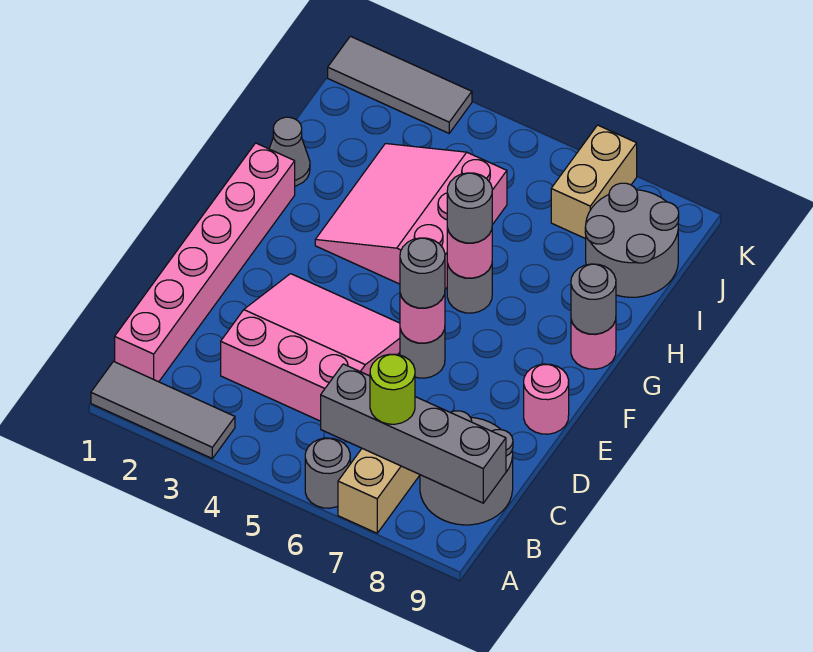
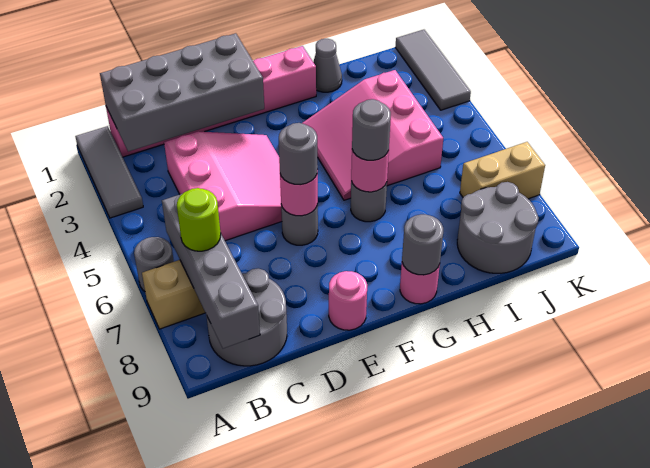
none -> grey brick B1:E2 level 2
pink slope G3:I5 level 1 top 5 -> pink slope G3:I5 level 1 top I

